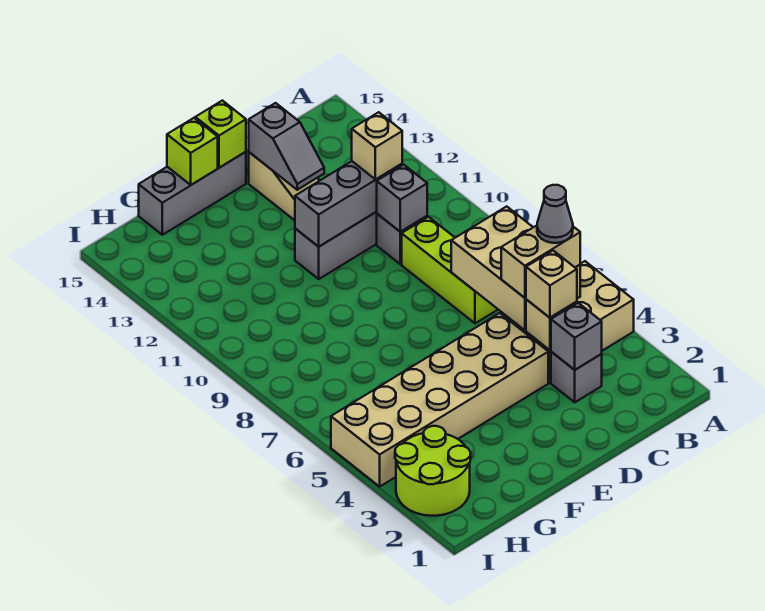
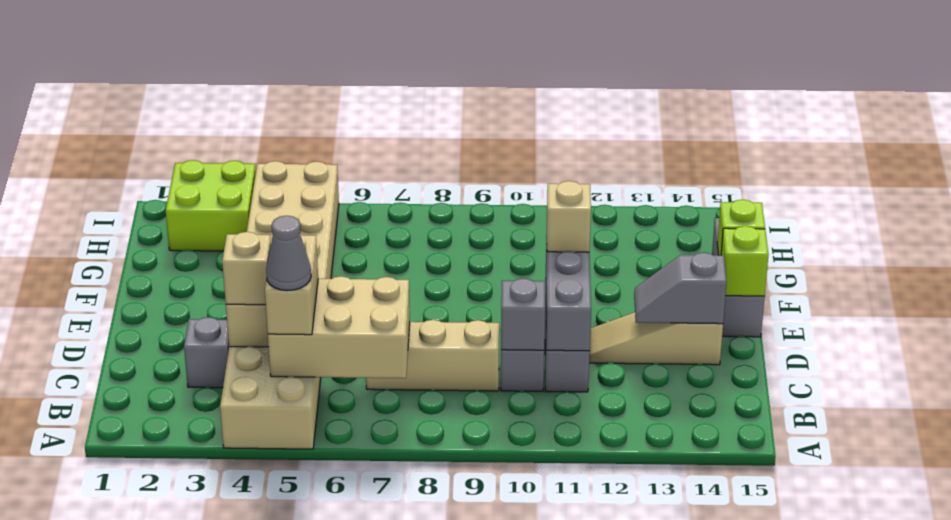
grey brick C3 level 2 -> none
lime brick C7:C9 level 1 -> tan brick C7:C9 level 1
tan brick C11 level 3 -> tan brick E11 level 3
lime round brick H2:I3 level 1 -> lime brick H2:I3 level 1

